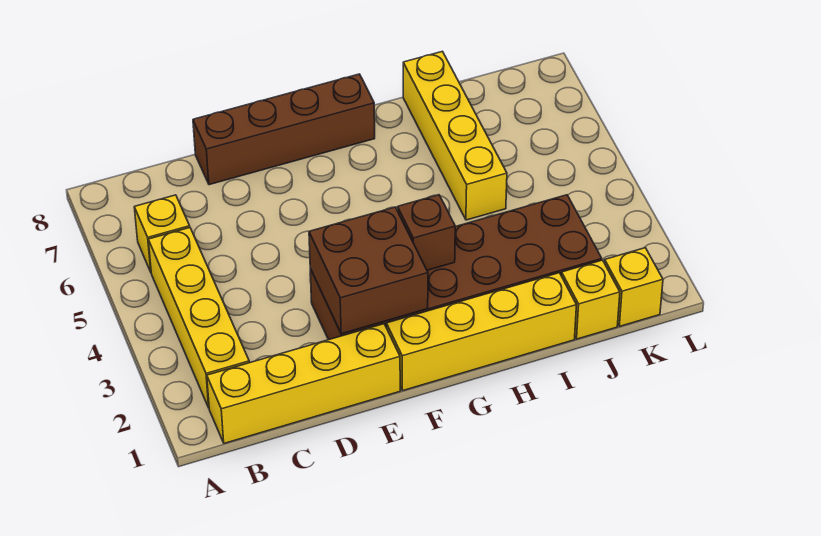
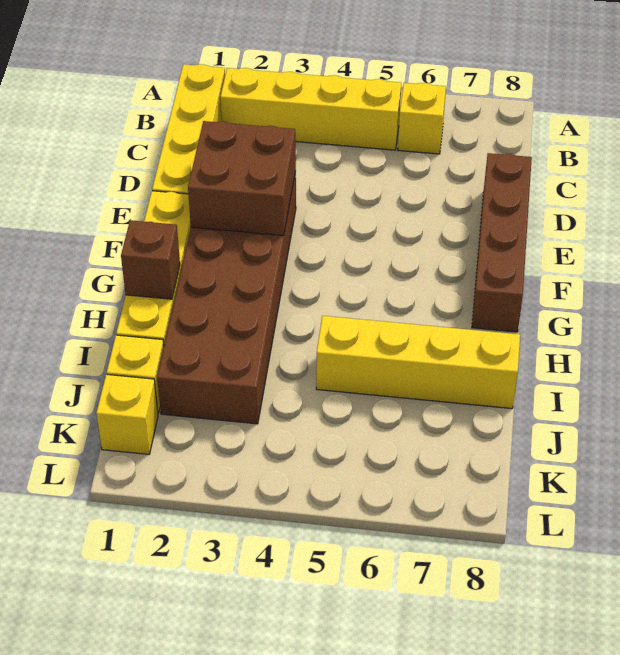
brown brick G3 level 2 -> brown brick H1 level 2

